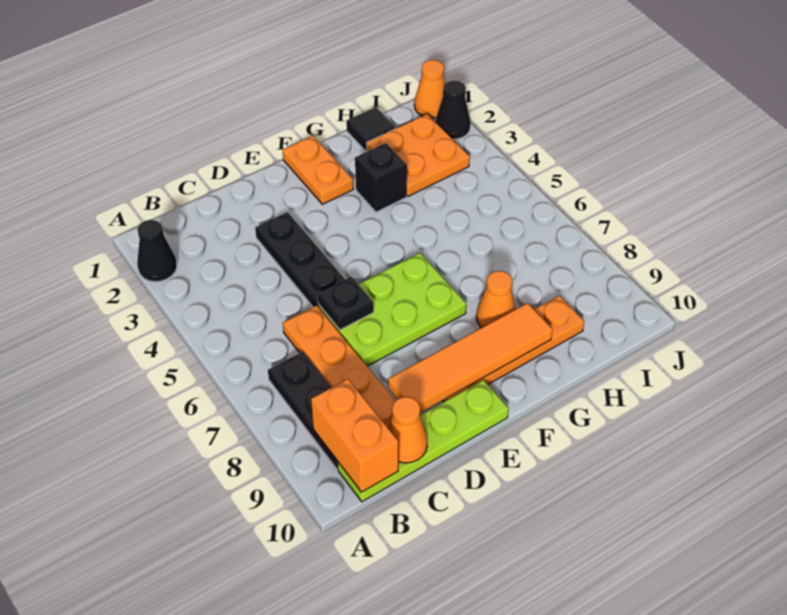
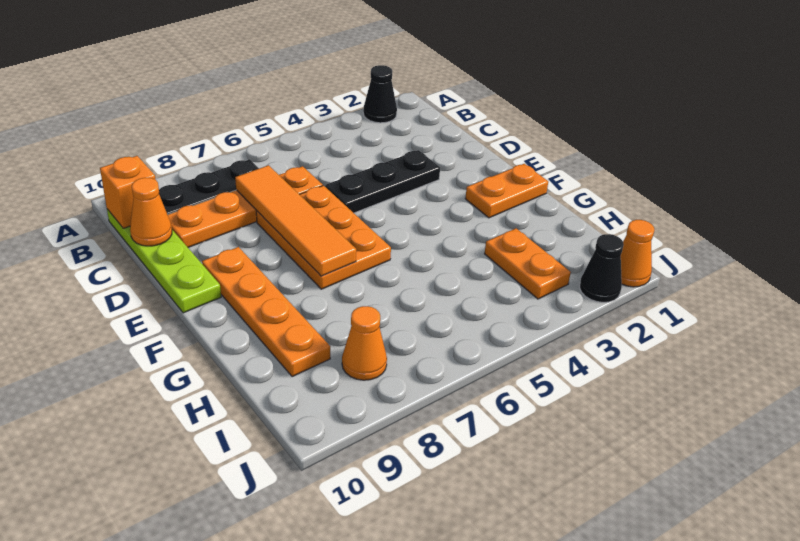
orange brick B9:B10 level 2 -> orange brick B10 level 2
lime plate D6:F7 level 1 -> orange plate D6:F7 level 1
black plate D6 level 2 -> none
orange tile D9:G9 level 2 -> orange tile C7:F7 level 2
black brick G3 level 1 -> none
orange cone G8 level 1 -> orange cone I8 level 1
black tile H1 level 1 -> none
orange plate H2:I3 level 1 -> orange plate H3:I3 level 1

